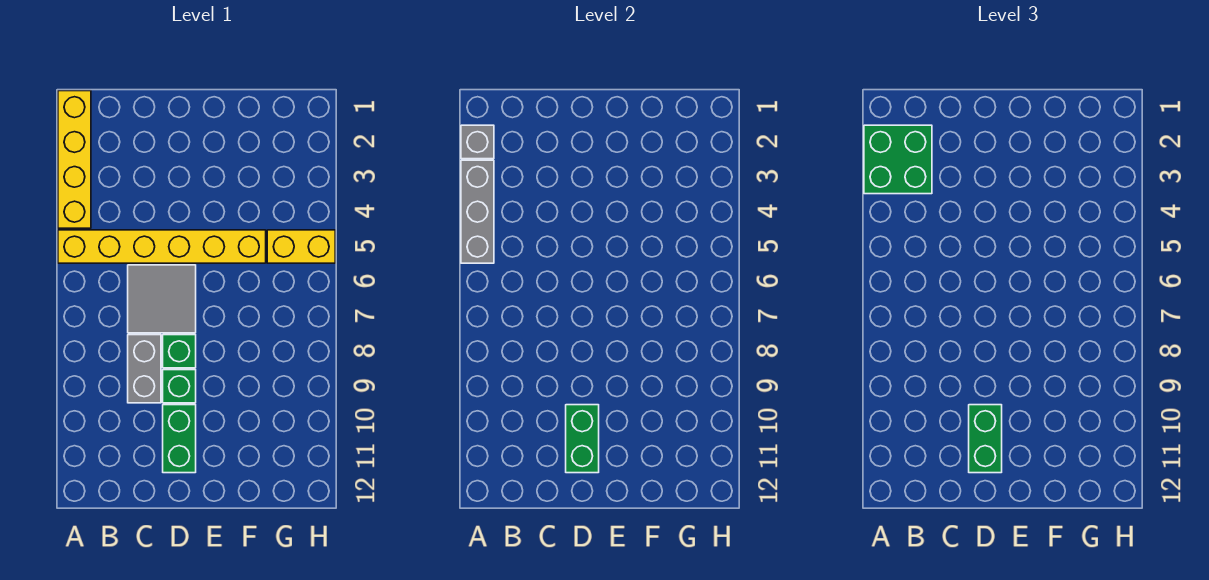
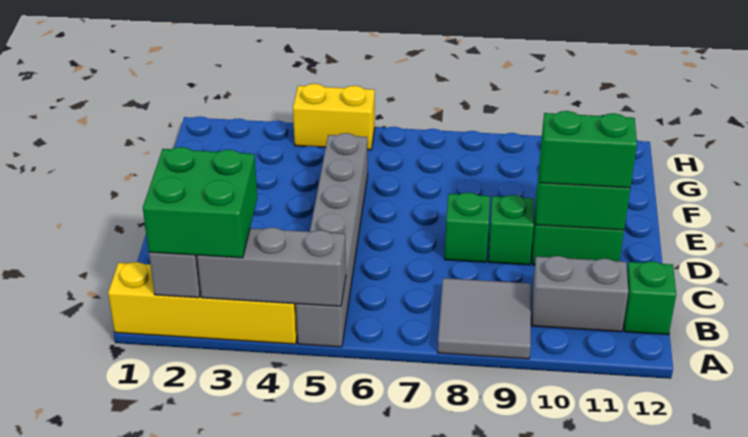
yellow brick A5:F5 level 1 -> grey brick A5:F5 level 1
none -> green brick B12 level 1
grey tile C6:D7 level 1 -> grey tile A8:B9 level 1
grey brick C8:C9 level 1 -> grey brick B10:B11 level 1
yellow brick G5:H5 level 1 -> yellow brick H4:H5 level 1

